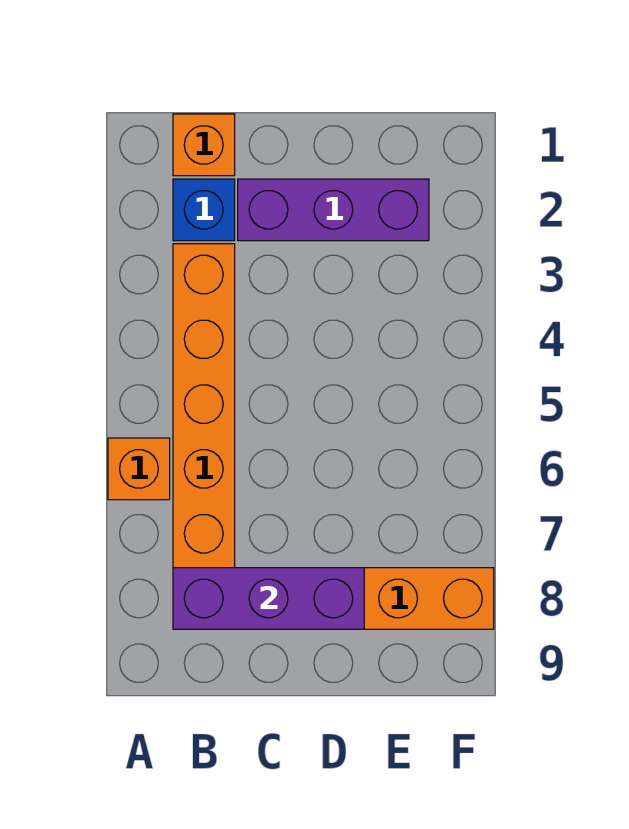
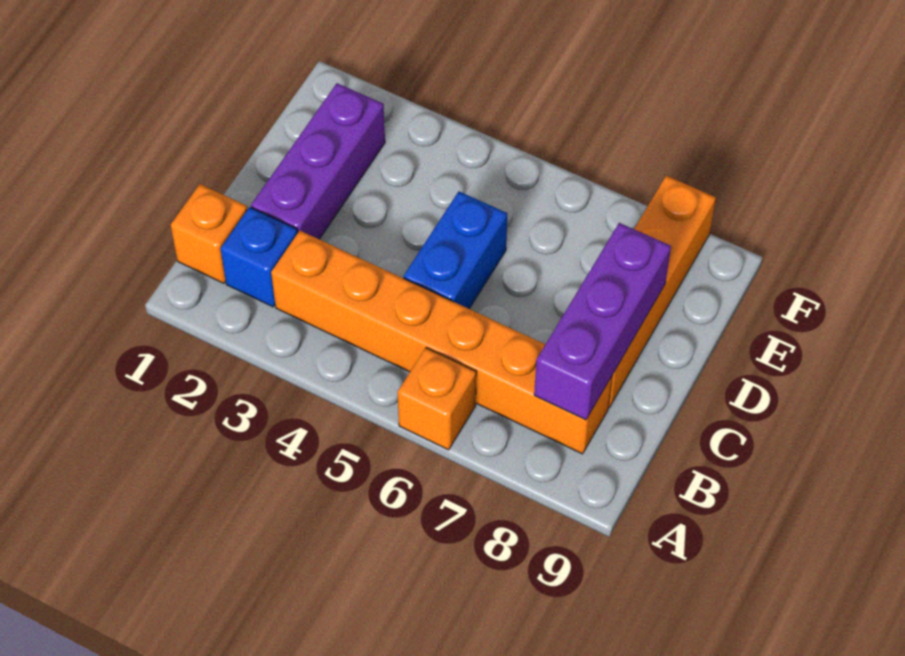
none -> blue brick C5:D5 level 1

